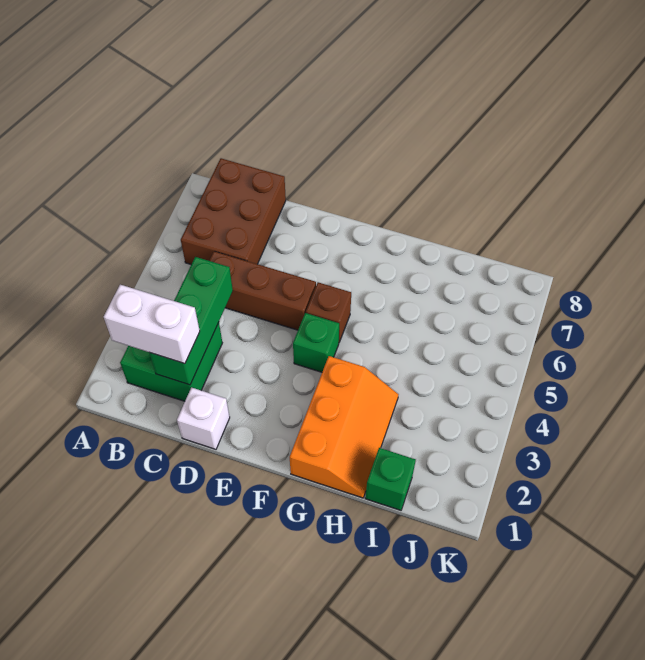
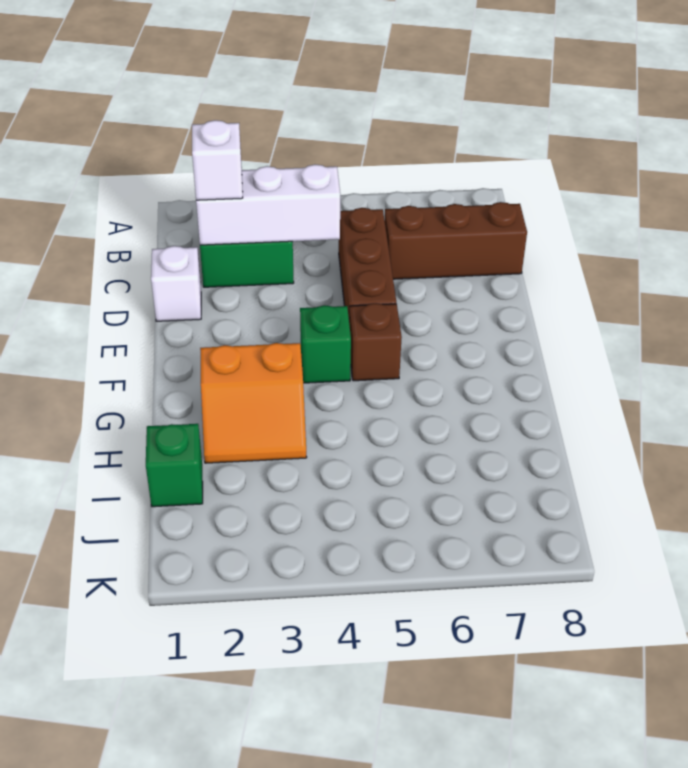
white brick B2:C2 level 3 -> white brick C2 level 3
brown brick B6:C8 level 1 -> brown brick C6:C8 level 1
green brick C2:C4 level 2 -> white brick C2:C4 level 2
orange slope G1:H3 level 1 top G -> orange slope G2:H3 level 1 top G

